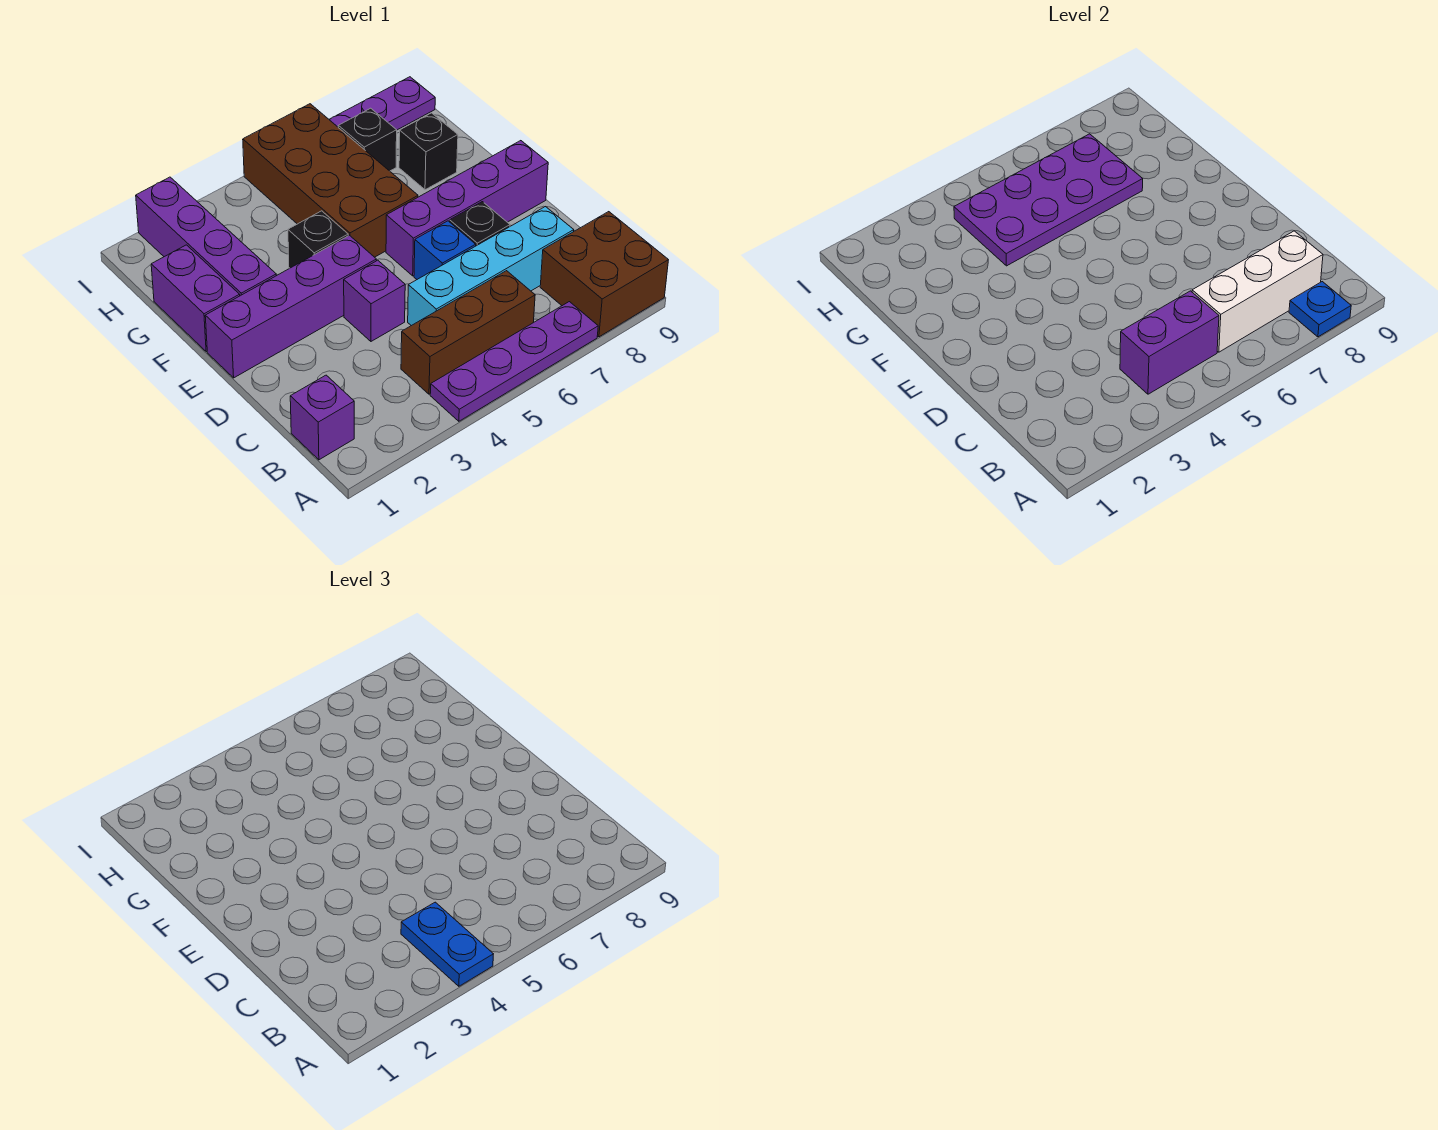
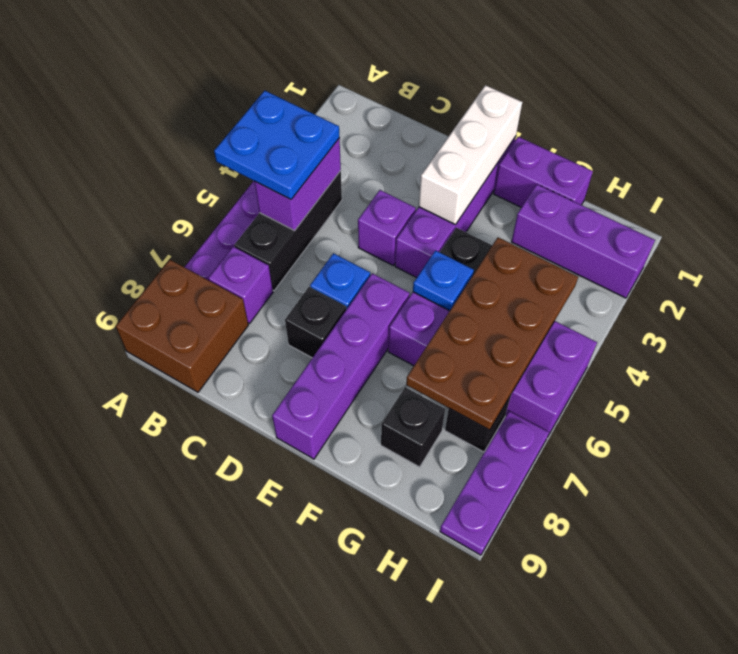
blue plate A4:B4 level 3 -> blue plate A4:B5 level 3
blue plate A8 level 2 -> blue plate F5 level 2
purple brick B1 level 1 -> purple brick B7 level 1
brown brick B4:B6 level 1 -> black brick B4:B6 level 1
white brick B6:B8 level 2 -> white brick E1:E3 level 2
cyan brick C5:C8 level 1 -> none
purple brick F2:I2 level 1 -> purple brick G2:I2 level 1
brown brick F5:I6 level 1 -> purple brick F5:I6 level 1
purple plate G4:H7 level 2 -> brown plate G4:H7 level 2

